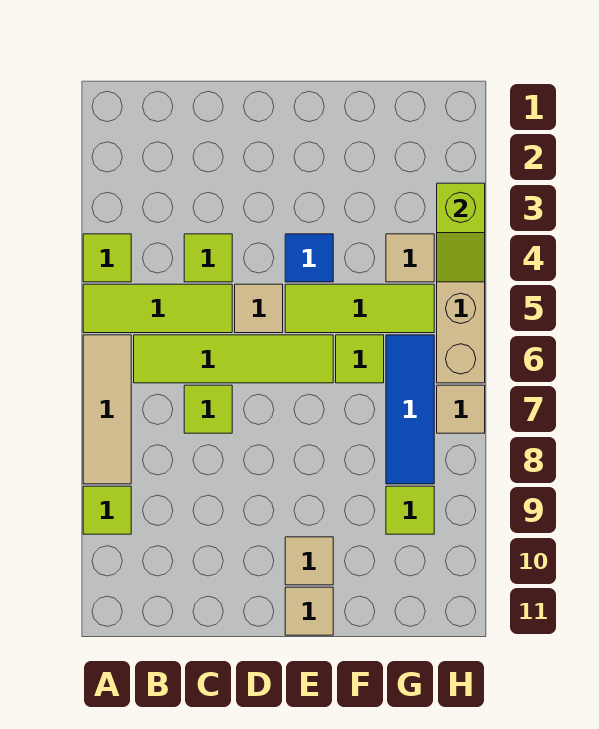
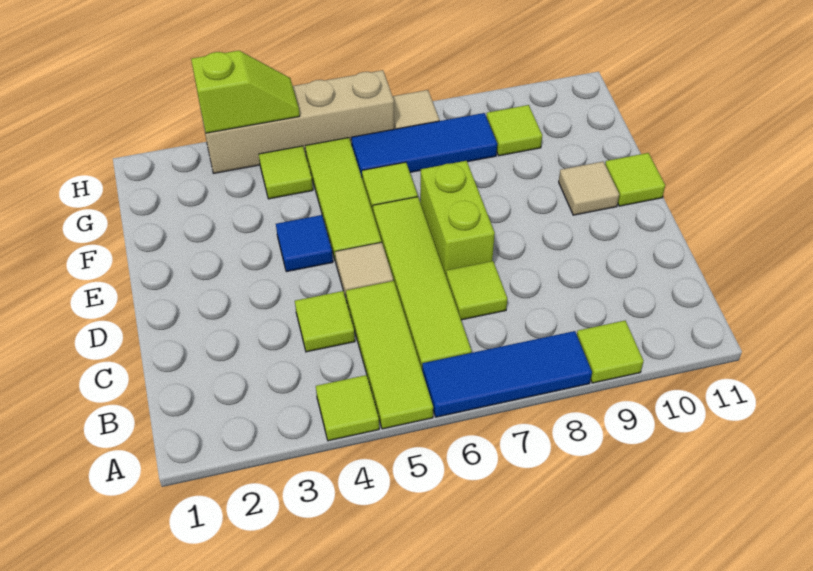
tan tile A6:A8 level 1 -> blue tile A6:A8 level 1
none -> lime brick D7:E7 level 1
tan tile E11 level 1 -> lime tile E11 level 1
tan tile G4 level 1 -> lime tile G4 level 1

